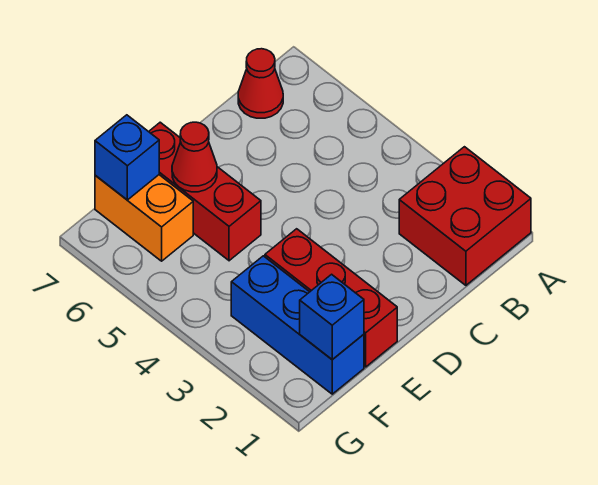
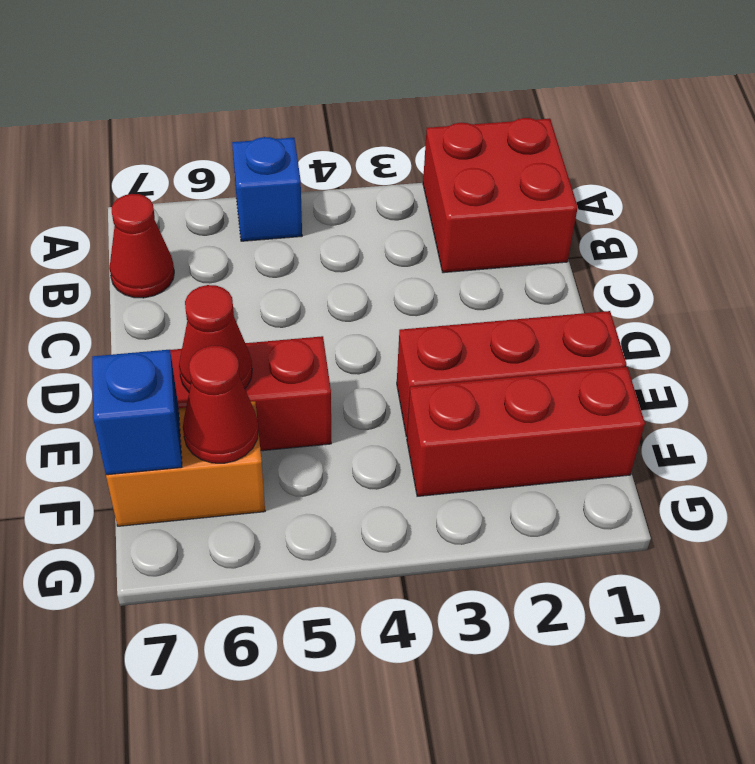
blue brick F1:F3 level 1 -> red brick F1:F3 level 1
blue brick F1 level 2 -> blue brick A5 level 1
none -> red cone F6 level 2

